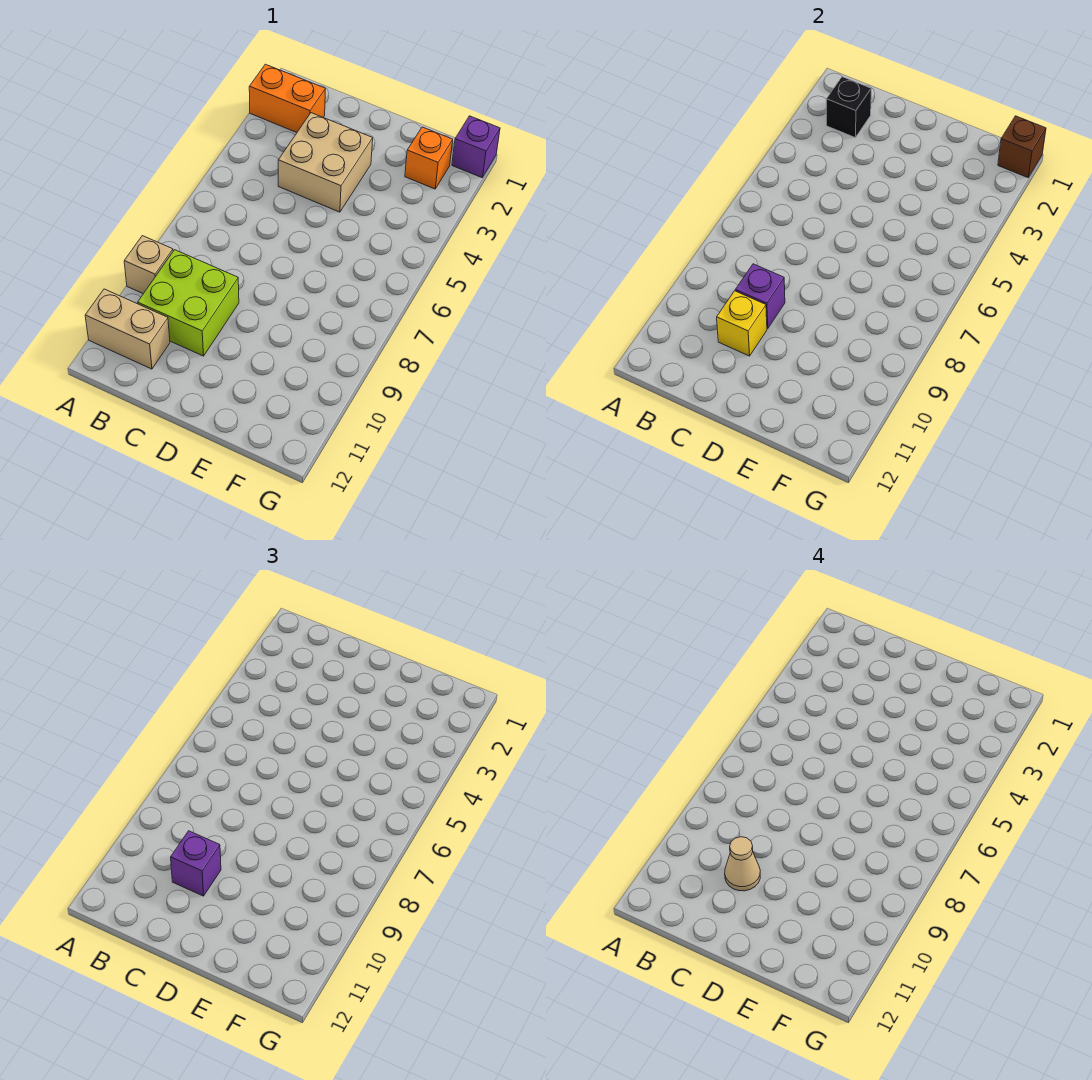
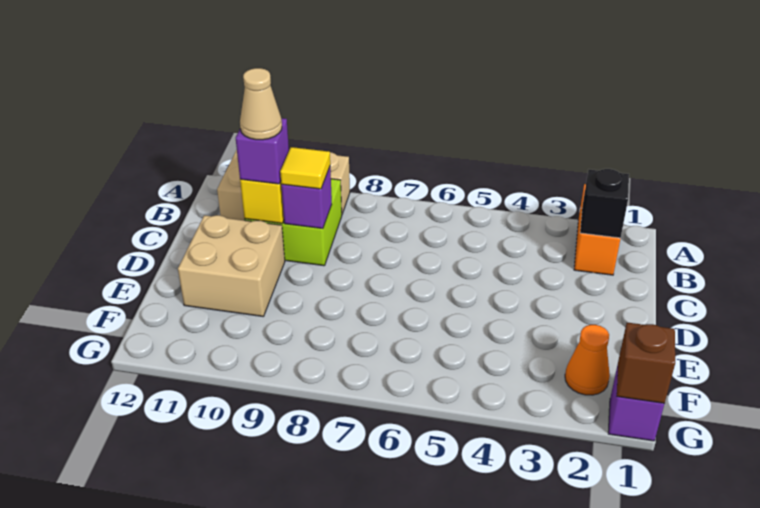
tan brick C3:D4 level 1 -> tan brick D10:E11 level 1
none -> yellow tile C9 level 3
orange brick F2 level 1 -> orange cone F2 level 1

